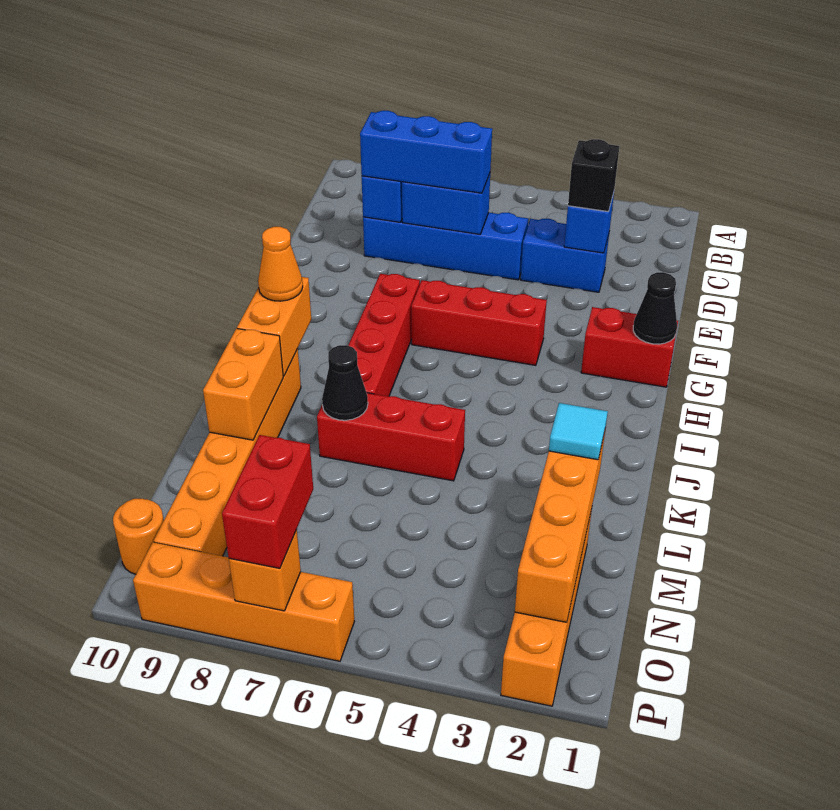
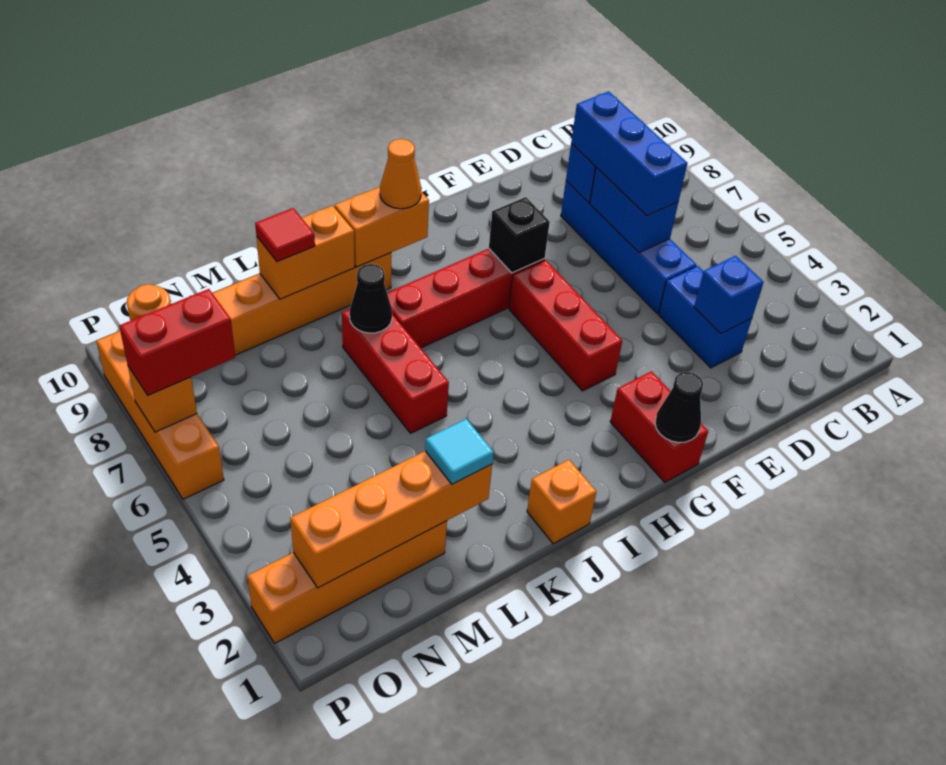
black brick D3 level 3 -> black brick G7 level 2
none -> orange brick J1 level 1
none -> red tile L9 level 3

